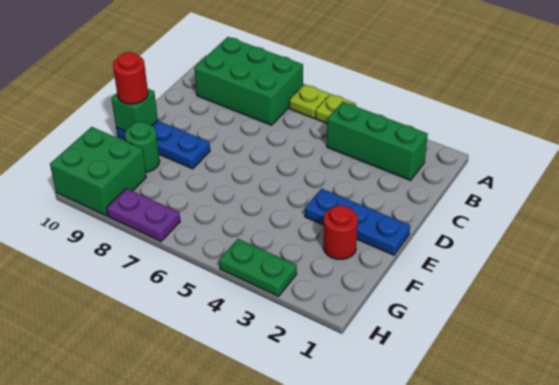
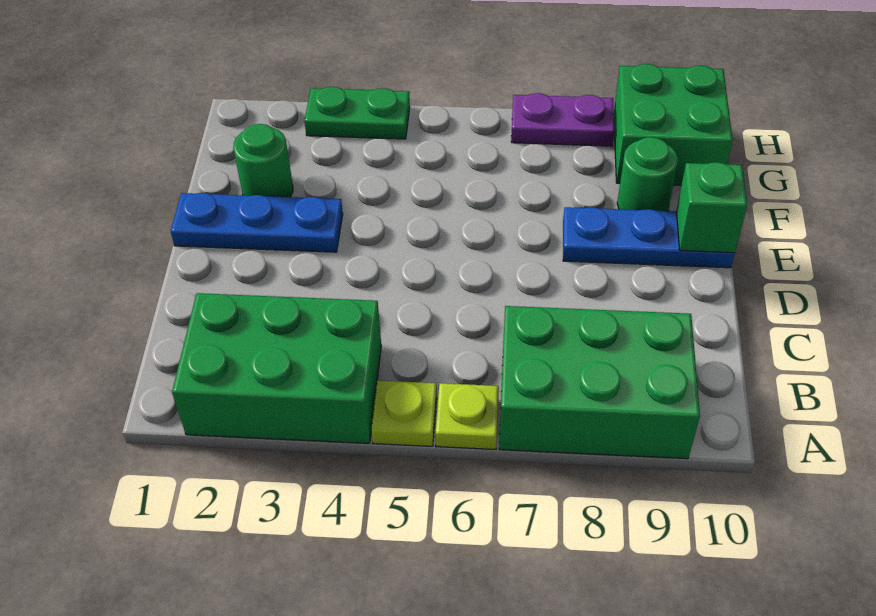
green brick B2:B4 level 1 -> green brick A2:B4 level 1
red round brick E10 level 3 -> none
red round brick F2 level 1 -> green round brick F2 level 1

